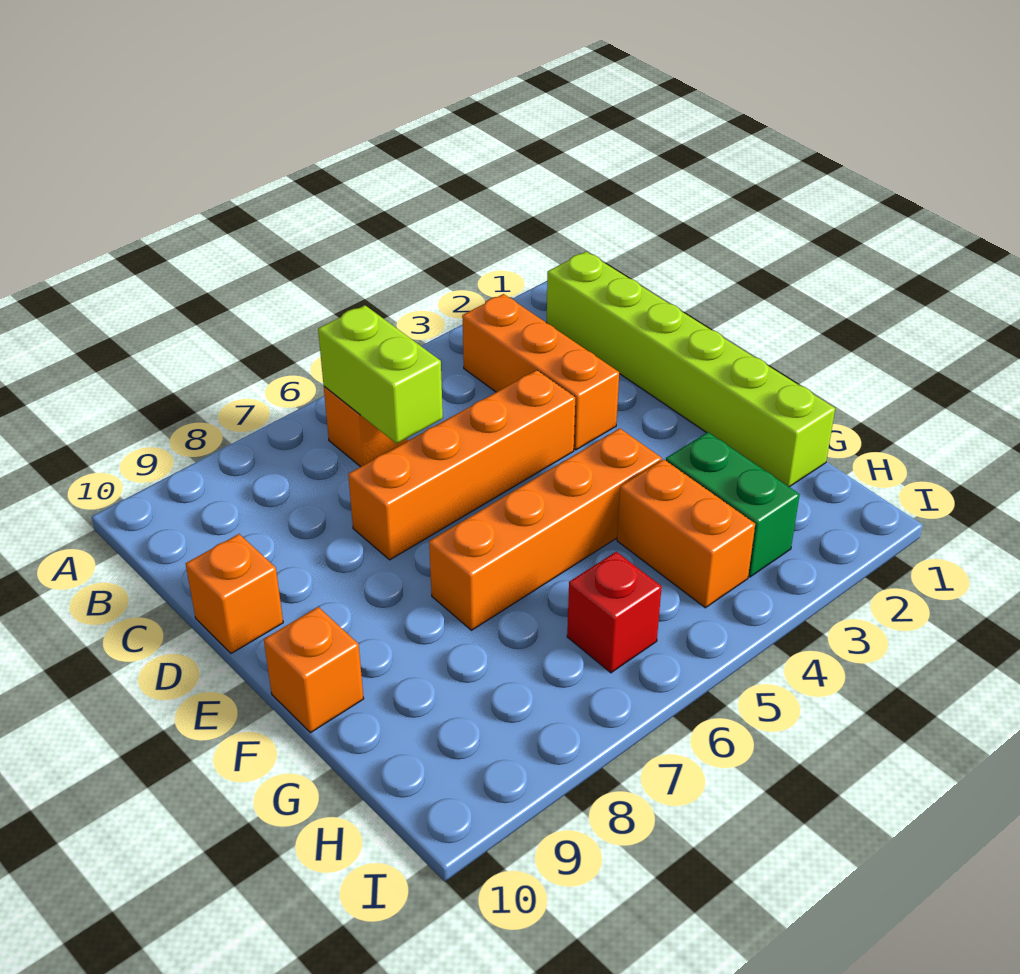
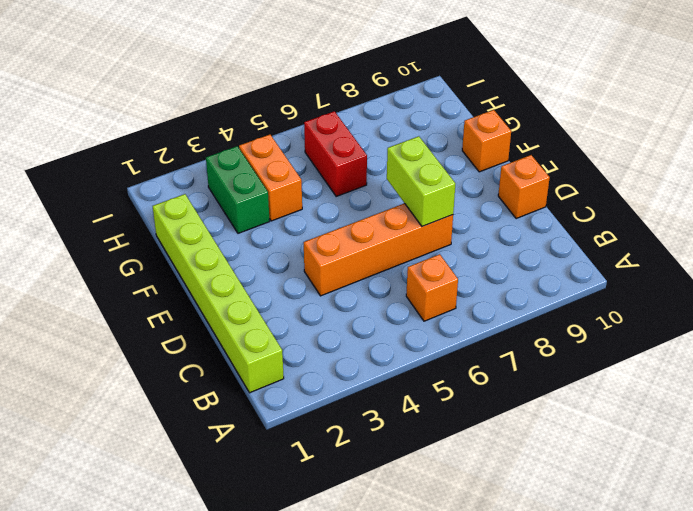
orange brick B3:D3 level 1 -> none
lime brick B6:C6 level 2 -> lime brick D7:E7 level 2
orange brick F4:F7 level 1 -> none
red brick H6 level 1 -> red brick G6:H6 level 1

